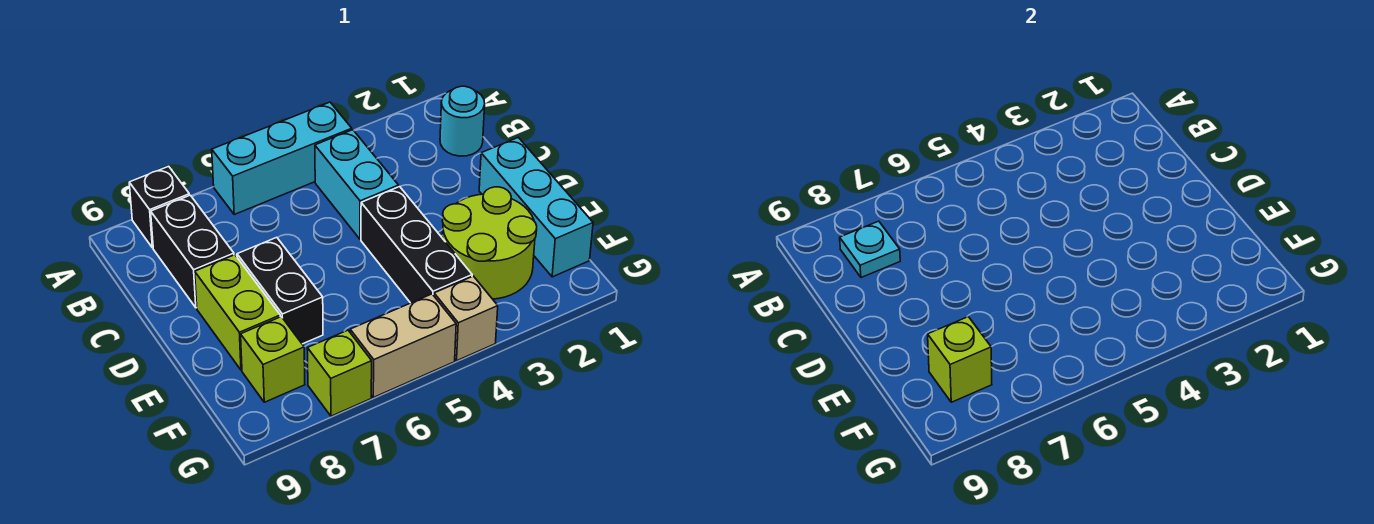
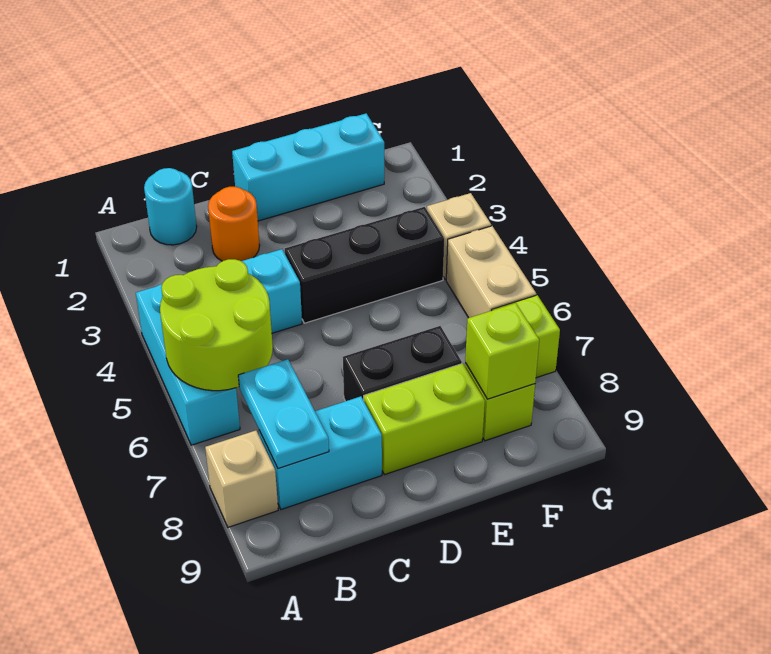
black brick A8 level 1 -> tan brick A8 level 1
black brick B8:C8 level 1 -> cyan brick B8:C8 level 1
cyan plate B8 level 2 -> cyan plate B7:B8 level 2
none -> orange round brick C2 level 1
lime round brick E2:F3 level 1 -> lime round brick A5:B6 level 2

